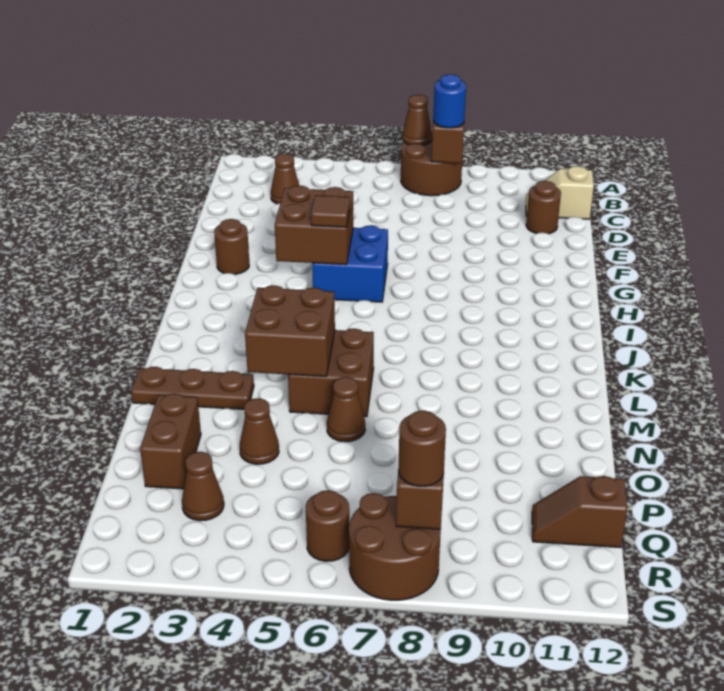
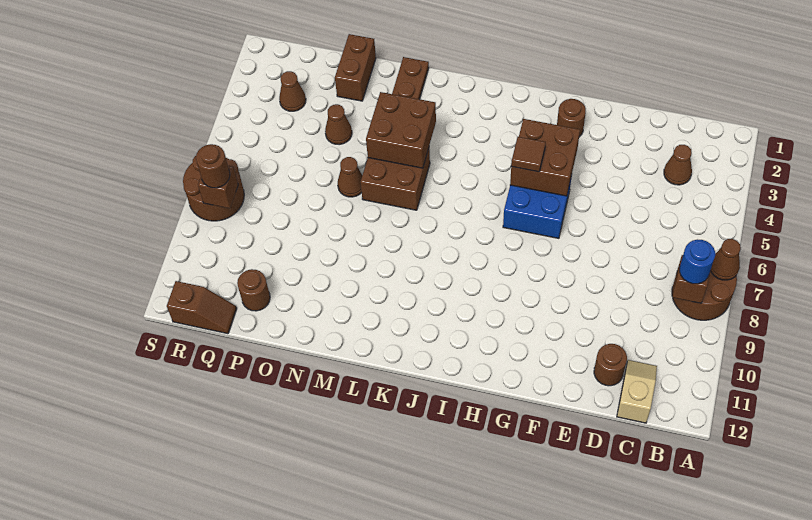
brown brick O2:P2 level 1 -> brown brick O1:O2 level 1
brown slope Q11:Q12 level 1 top 12 -> brown slope Q12:R12 level 1 top R
brown round brick R6 level 1 -> brown round brick P11 level 1

